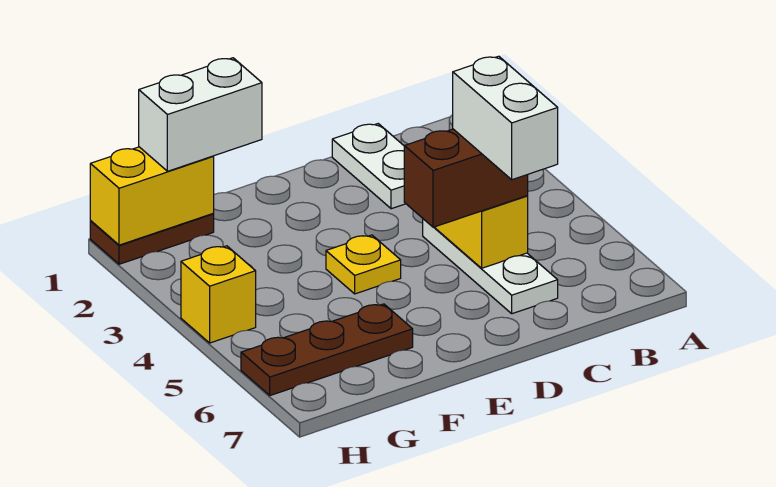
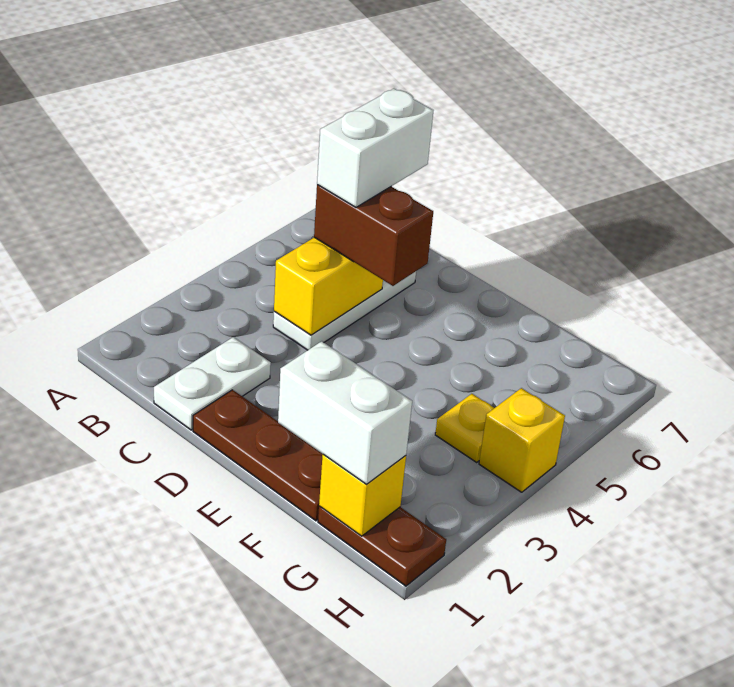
yellow plate E4 level 1 -> yellow plate G4 level 1
brown plate F6:H6 level 1 -> brown plate D1:F1 level 1
yellow brick G1:H1 level 2 -> yellow brick G1 level 2

